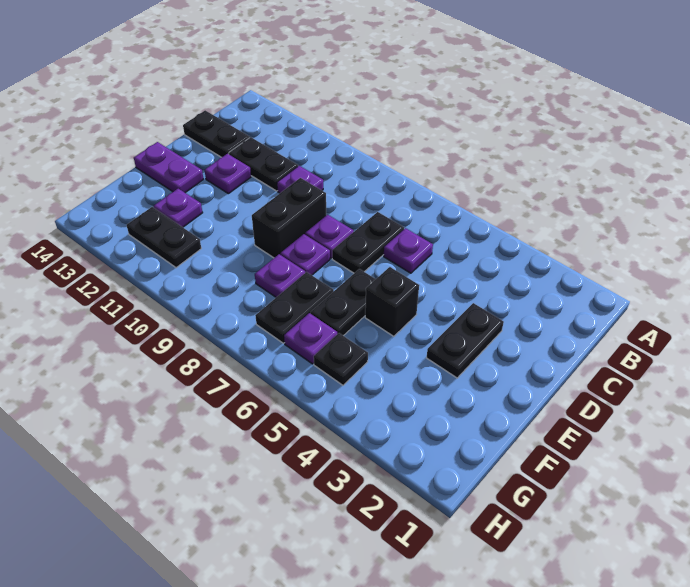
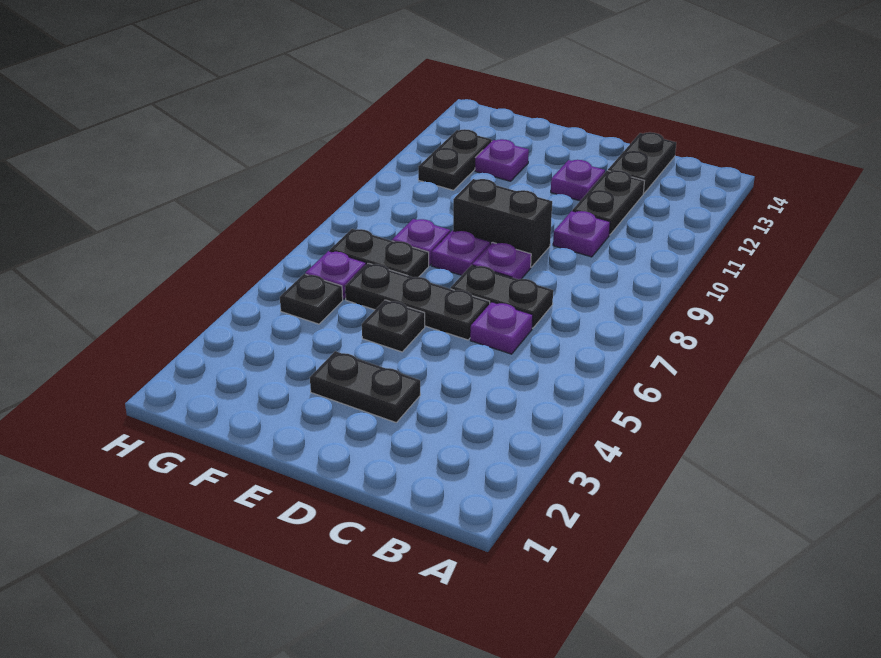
black brick E5 level 1 -> black plate E5 level 1
black plate E6:F6 level 1 -> black plate D6:F6 level 1
purple plate E13:E14 level 1 -> none

